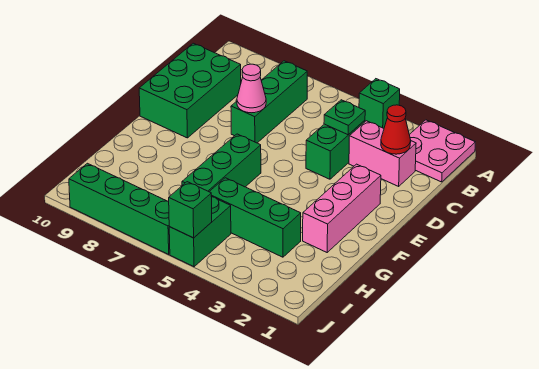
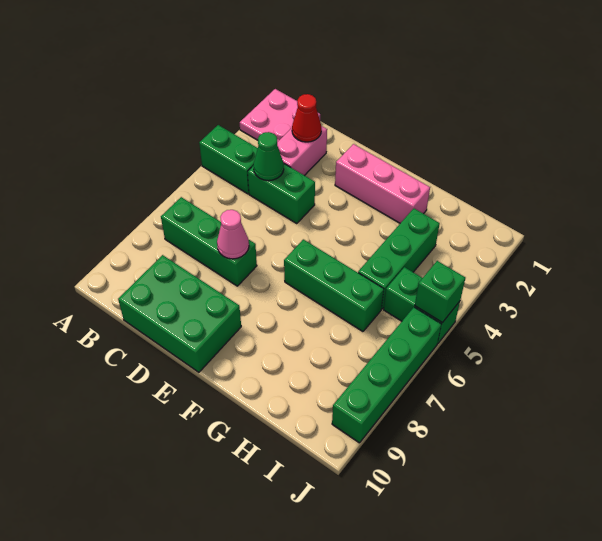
green brick A4 level 1 -> green brick A4:B4 level 1
green plate C4 level 2 -> green cone C4 level 2

